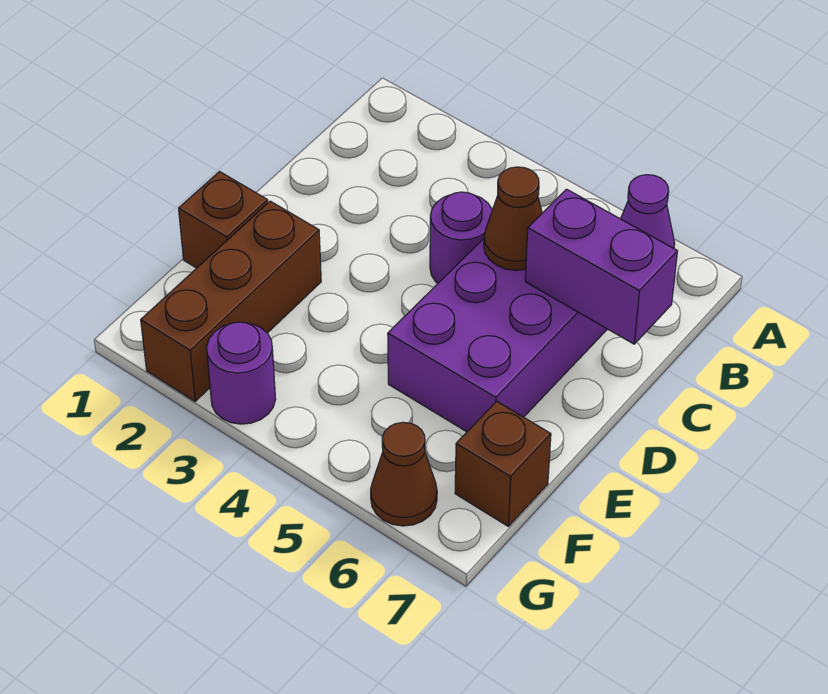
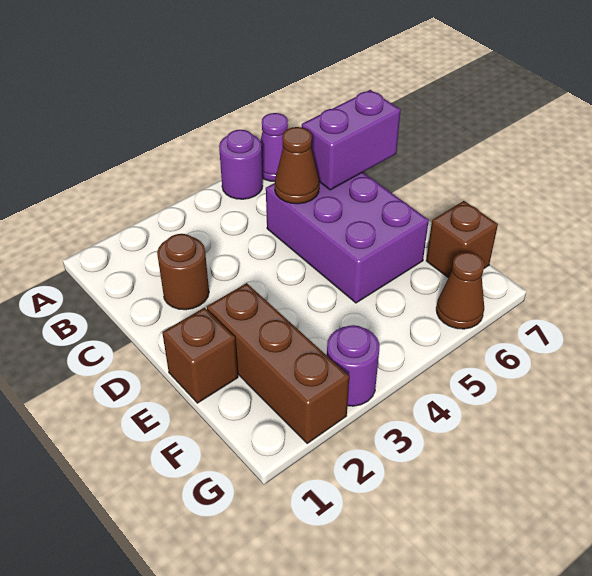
none -> brown round brick C2 level 1
purple round brick C4 level 1 -> purple round brick A5 level 1

